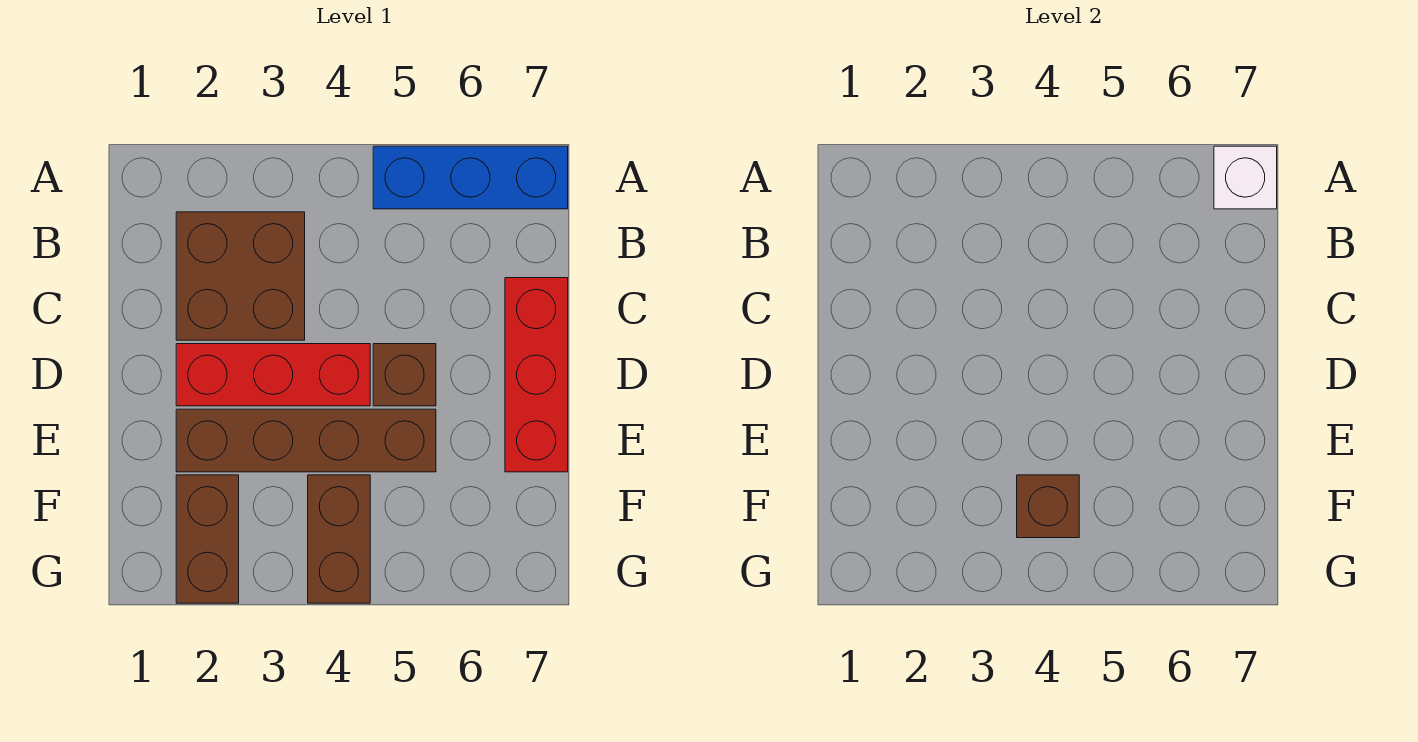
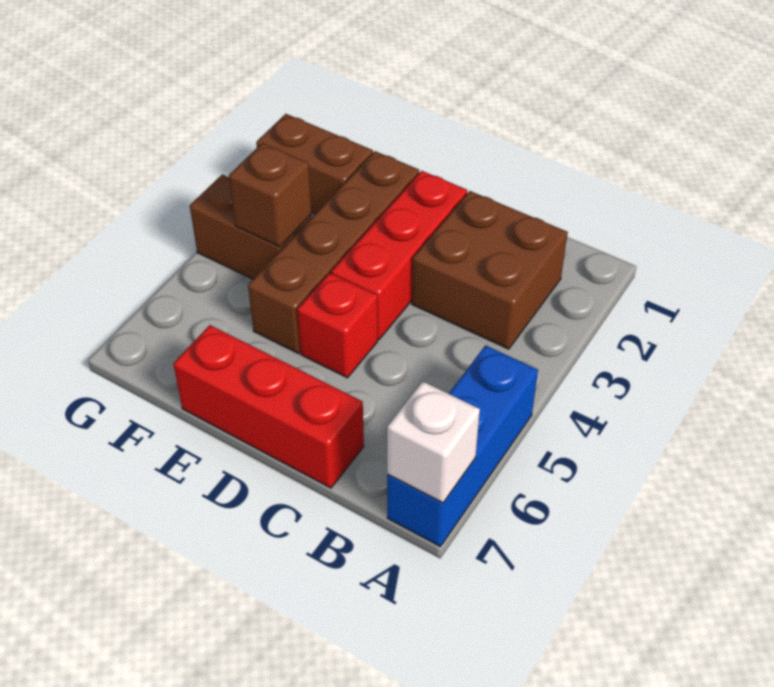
brown brick D5 level 1 -> red brick D5 level 1

